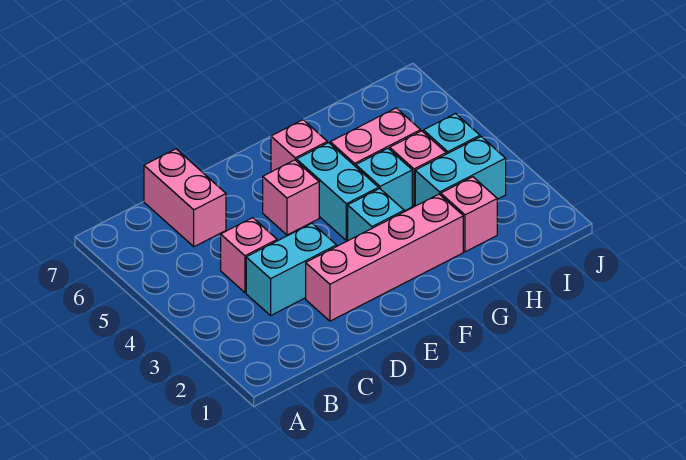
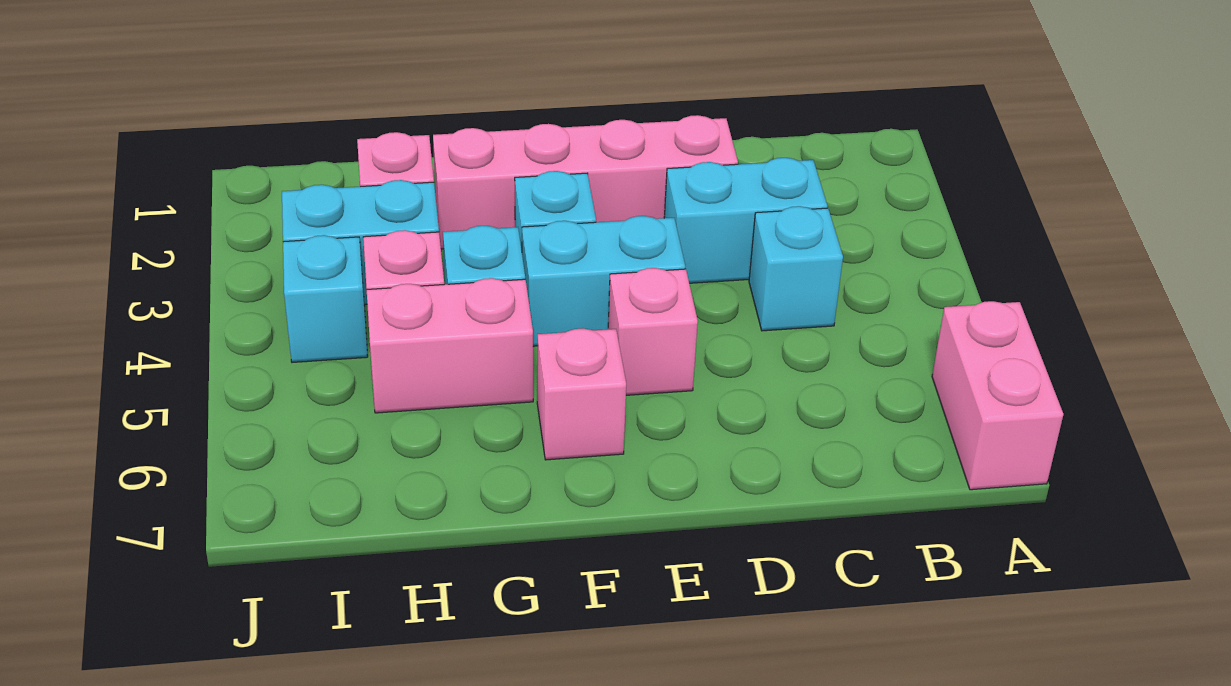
pink brick C4 level 1 -> cyan brick C4 level 1
pink brick C6:C7 level 1 -> pink brick A6:A7 level 1
cyan brick F4:F5 level 1 -> cyan brick E4:F4 level 1

